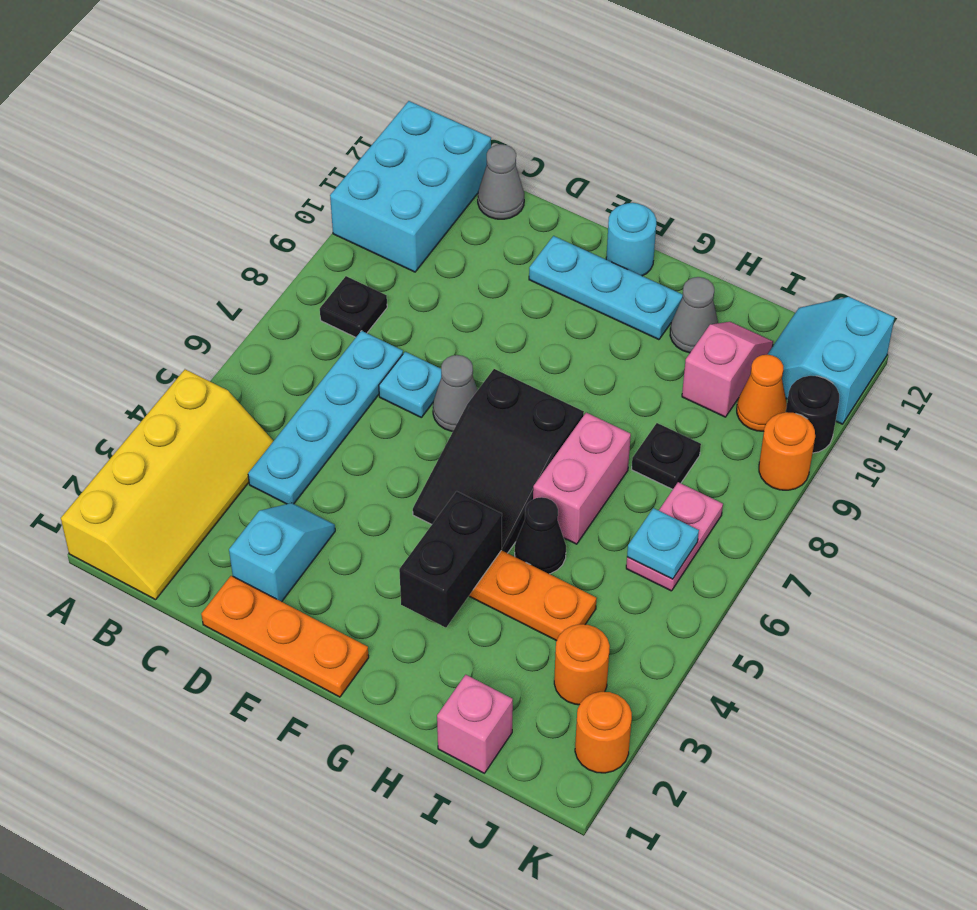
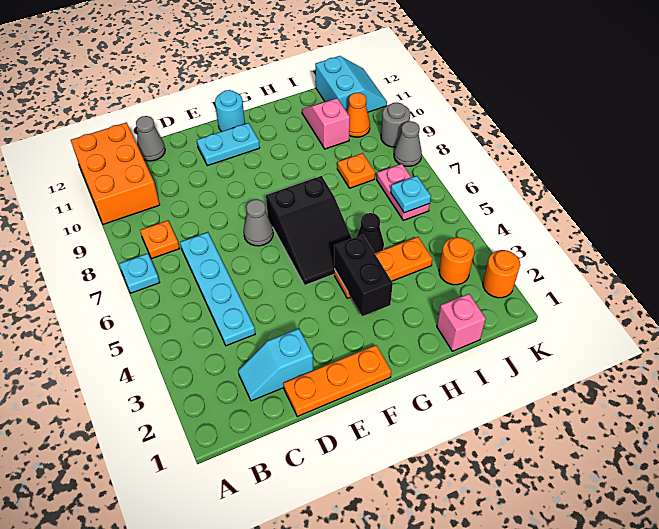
yellow slope A1:B4 level 1 top A -> none
cyan brick A10:B12 level 1 -> orange brick A10:B12 level 1
black plate B8 level 1 -> orange plate B8 level 1
cyan slope D2:D3 level 1 top 2 -> cyan slope C2:D2 level 1 top D
cyan plate D7 level 1 -> cyan plate A7 level 1
cyan plate E11:G11 level 1 -> cyan plate E11:F11 level 1
pink brick H6:H7 level 1 -> none
grey cone H11 level 1 -> grey cone K8 level 1
black plate I8 level 1 -> orange plate I8 level 1
cyan slope J11:K12 level 1 top K -> cyan slope J11:K12 level 1 top J
orange round brick K9 level 1 -> grey round brick K9 level 1
black round brick K10 level 1 -> none

